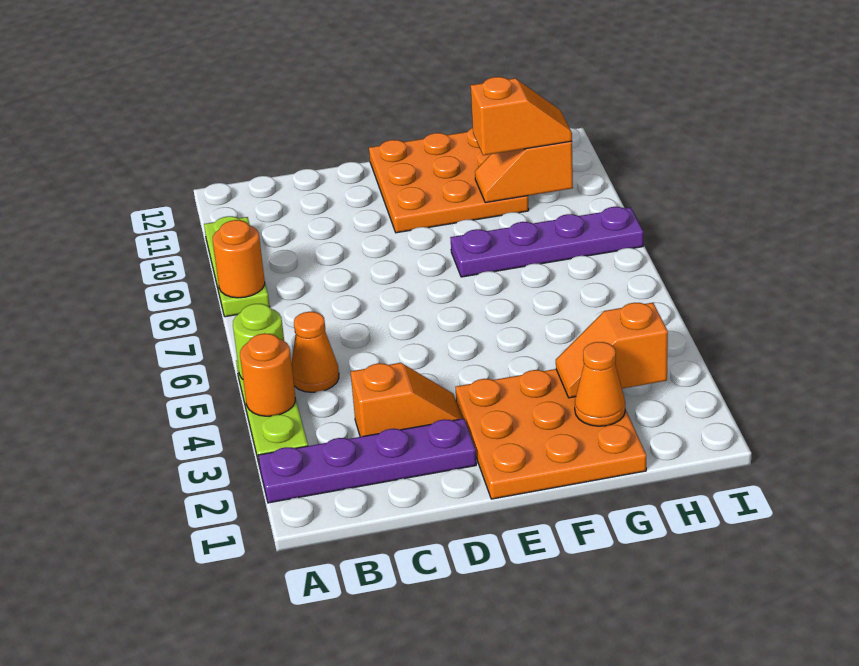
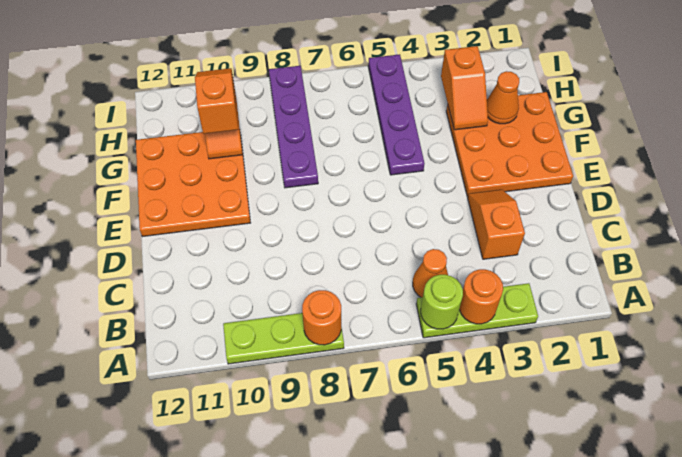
purple plate A2:D2 level 1 -> purple plate F5:I5 level 1

